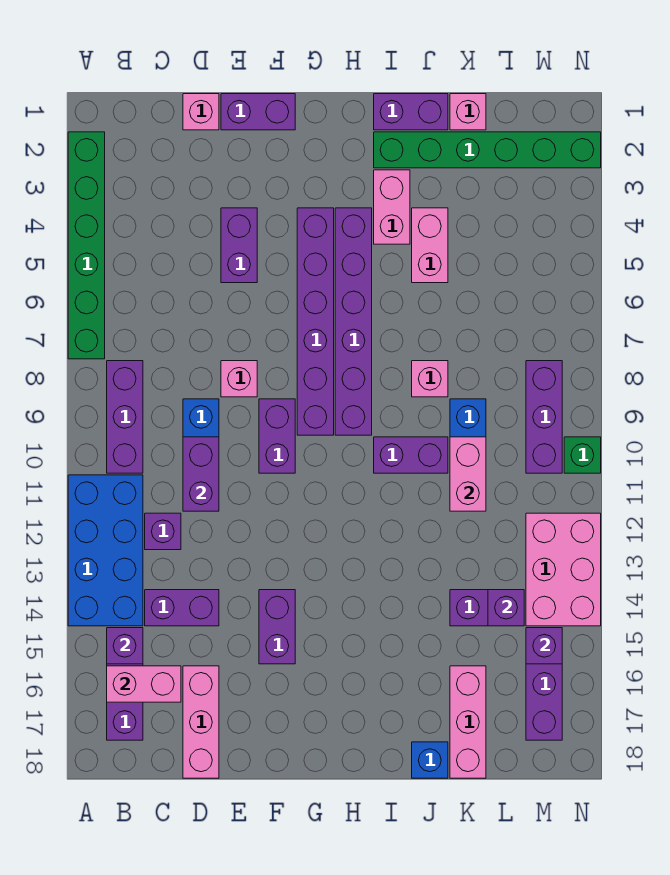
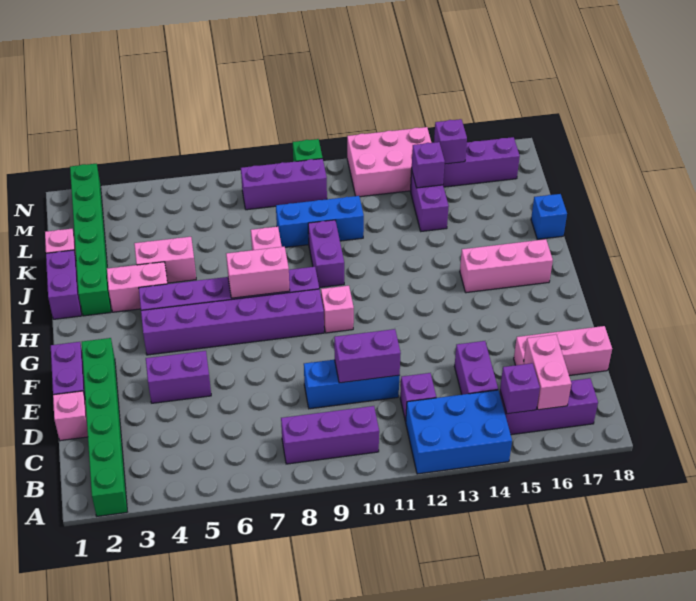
green brick A2:A7 level 1 -> green brick A2:F2 level 1
blue brick A11:B14 level 1 -> blue brick A12:B14 level 1
pink brick E8 level 1 -> pink brick G10 level 1
purple brick F9:F10 level 1 -> none
purple brick F14:F15 level 1 -> none
pink brick K10:K11 level 2 -> pink brick H7:H8 level 2
pink brick K16:K18 level 1 -> pink brick H15:H17 level 1

